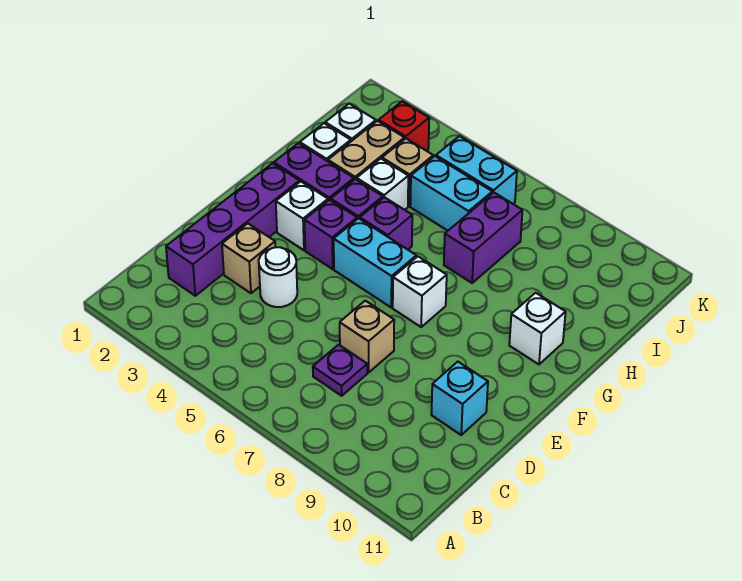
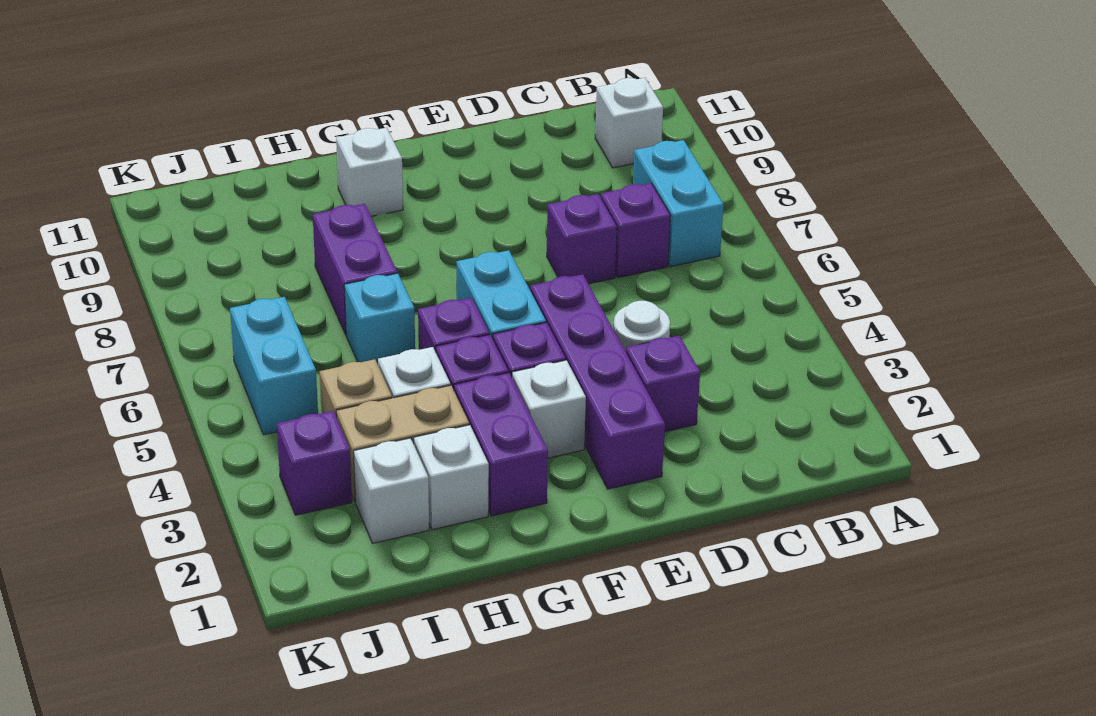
purple brick C2:F2 level 1 -> purple brick E2:E5 level 1
purple plate C7 level 1 -> purple brick C7 level 1
tan brick D3 level 1 -> purple brick D3 level 1
tan brick D7 level 1 -> purple brick D7 level 1
cyan brick D10 level 1 -> cyan brick H6 level 1
white brick F7 level 1 -> white brick B10 level 1
purple brick H7:I7 level 1 -> purple brick H7:H8 level 1
cyan brick I5:I6 level 1 -> cyan brick B7:B8 level 1
red brick J3 level 1 -> purple brick J3 level 1

